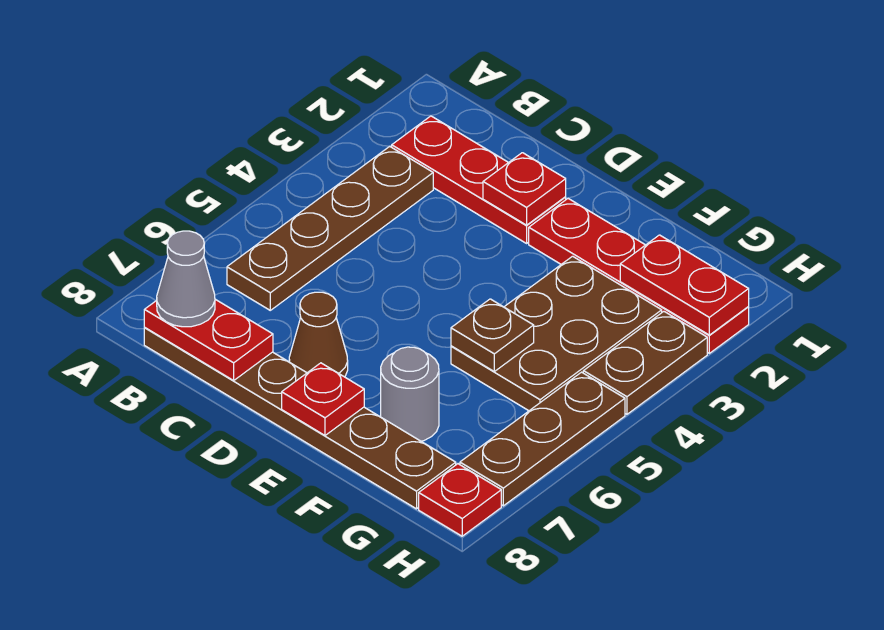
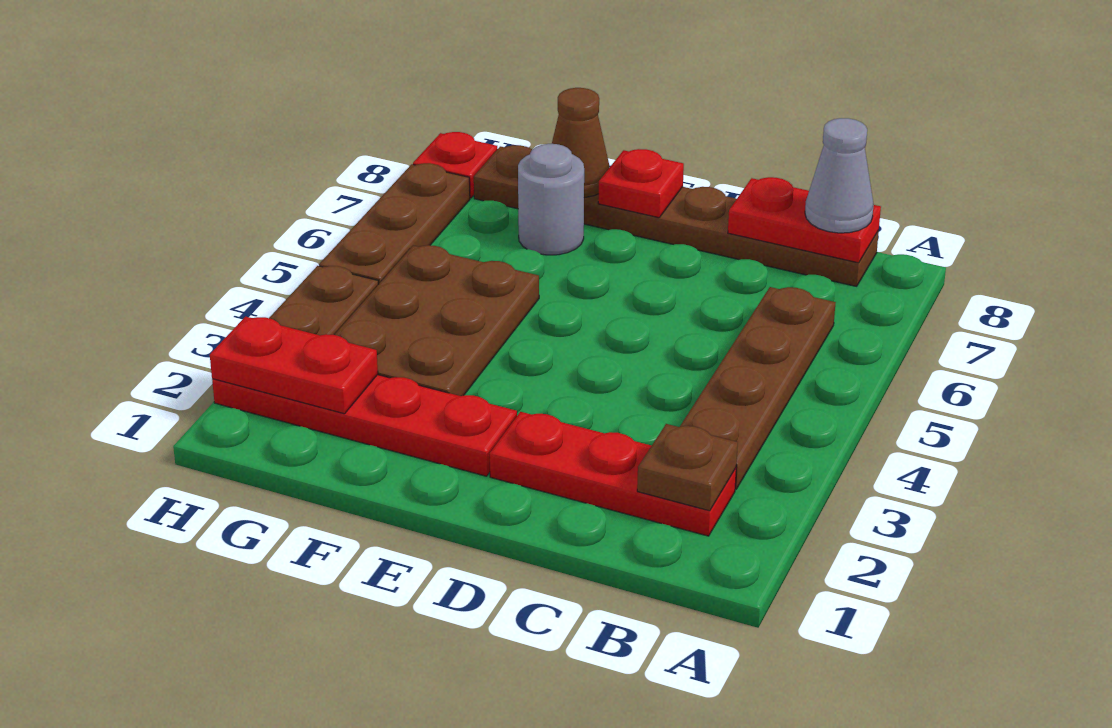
red plate D2 level 2 -> none
brown cone D7 level 1 -> brown cone F8 level 2
brown plate F5 level 2 -> brown plate B2 level 2

